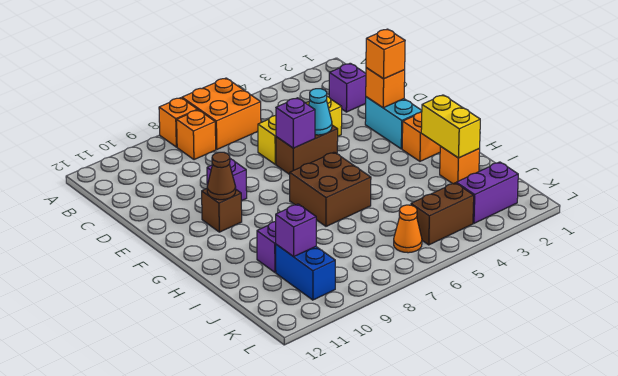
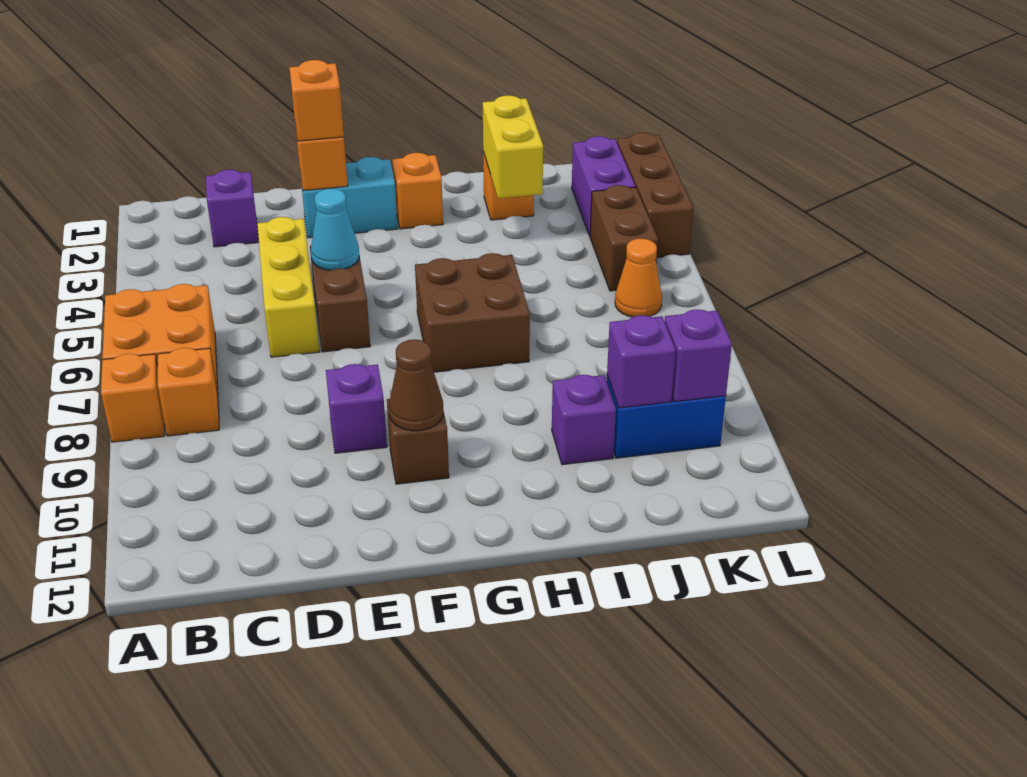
purple brick E6 level 2 -> purple brick K10 level 2
yellow brick H2:I2 level 2 -> yellow brick I2:I3 level 2
none -> brown brick L2:L4 level 1

